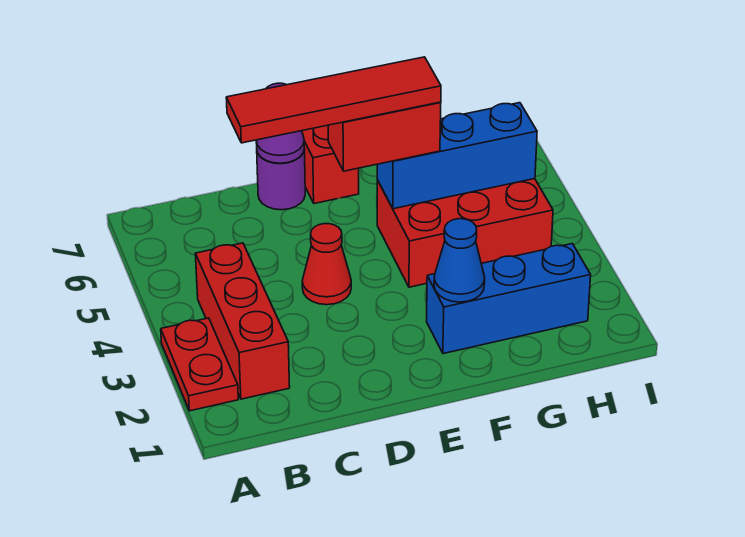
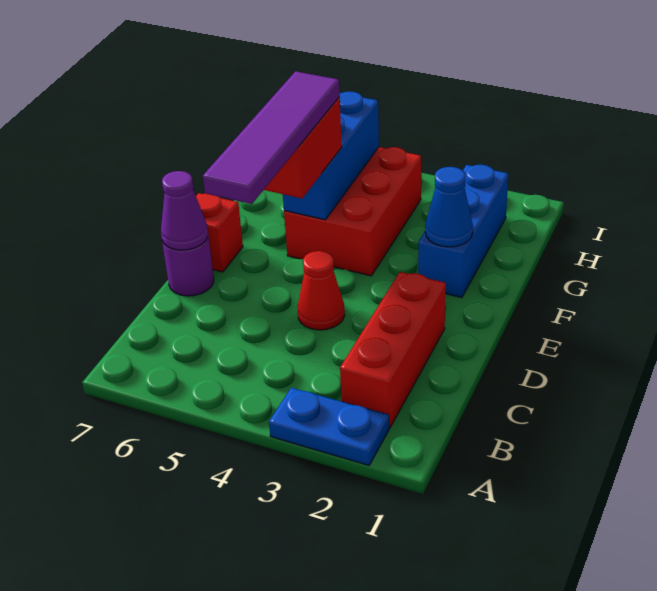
red plate A2:A3 level 1 -> blue plate A2:A3 level 1
red brick B2:B4 level 1 -> red brick B2:D2 level 1
red tile C5:F5 level 4 -> purple tile C5:F5 level 4

